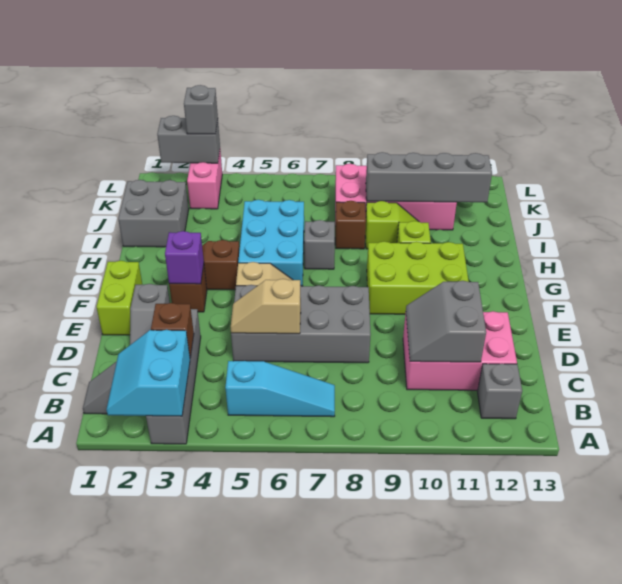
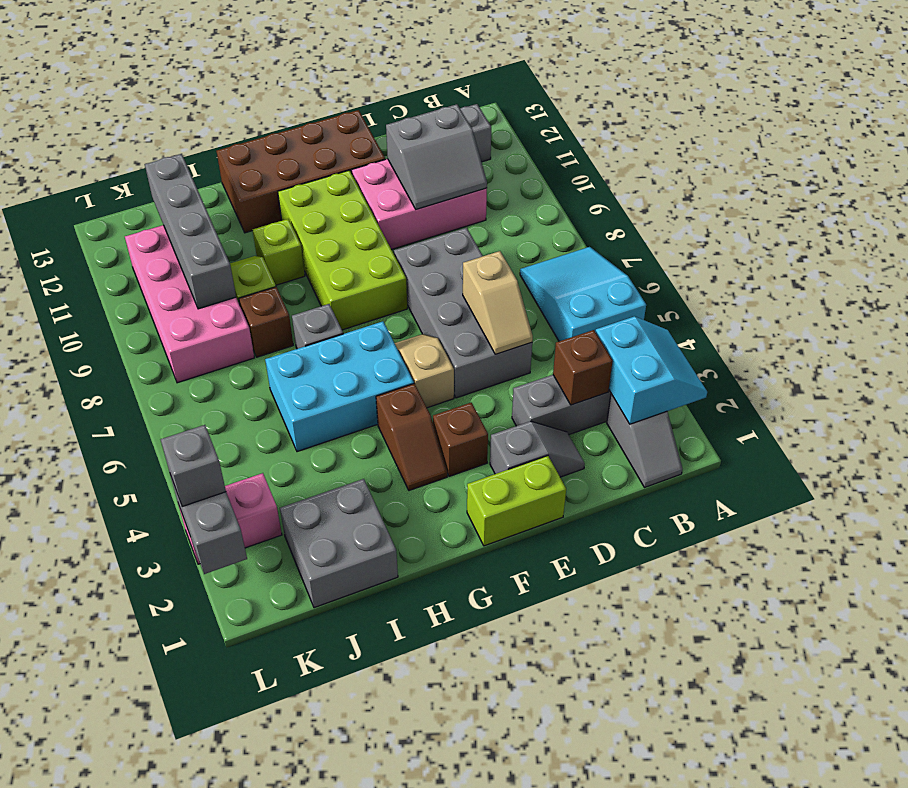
cyan slope A2:B3 level 2 top 3 -> cyan slope A2:B3 level 2 top B
cyan slope B5:B7 level 1 top 5 -> cyan slope A5:B7 level 1 top 5
pink brick C10:D12 level 1 -> pink brick C10:E11 level 1
none -> brown brick E12:H13 level 1
purple brick F3 level 2 -> none
lime brick F9:G11 level 1 -> lime brick F8:G11 level 1

